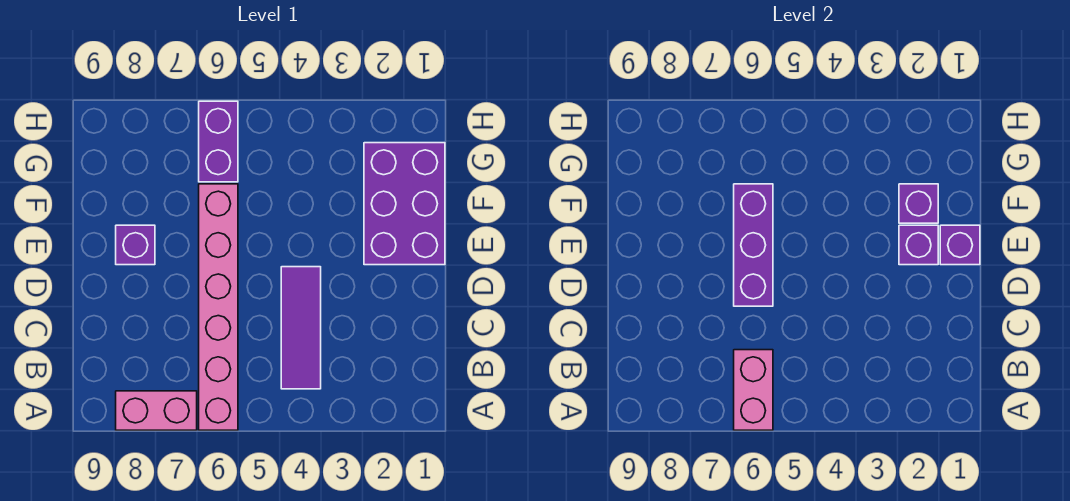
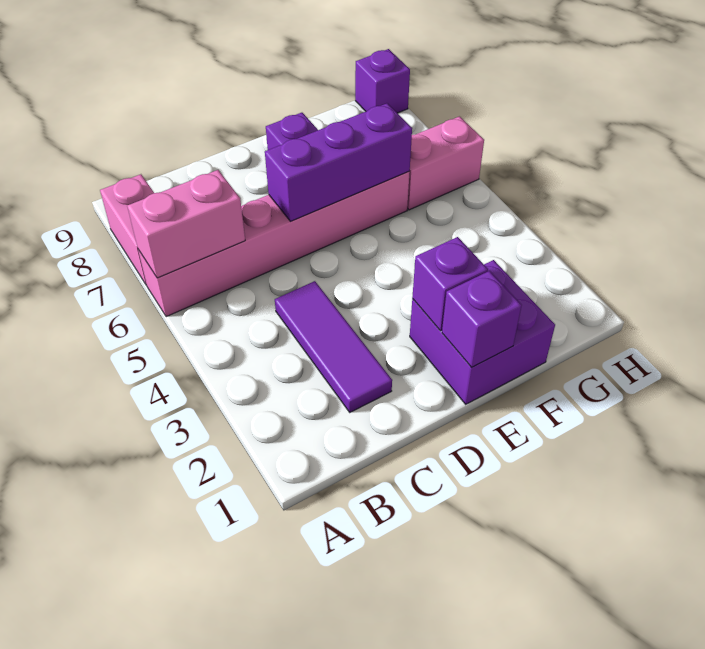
purple tile B4:D4 level 1 -> purple tile C2:C4 level 1
purple brick E1:G2 level 1 -> purple brick E1:F2 level 1
purple brick F2 level 2 -> purple brick H9 level 1
purple brick G6:H6 level 1 -> pink brick G6:H6 level 1

